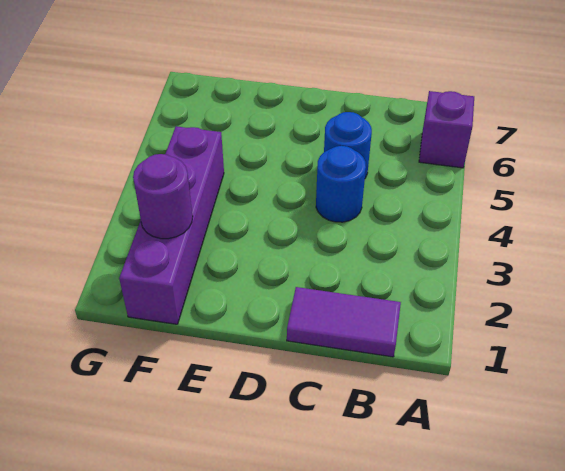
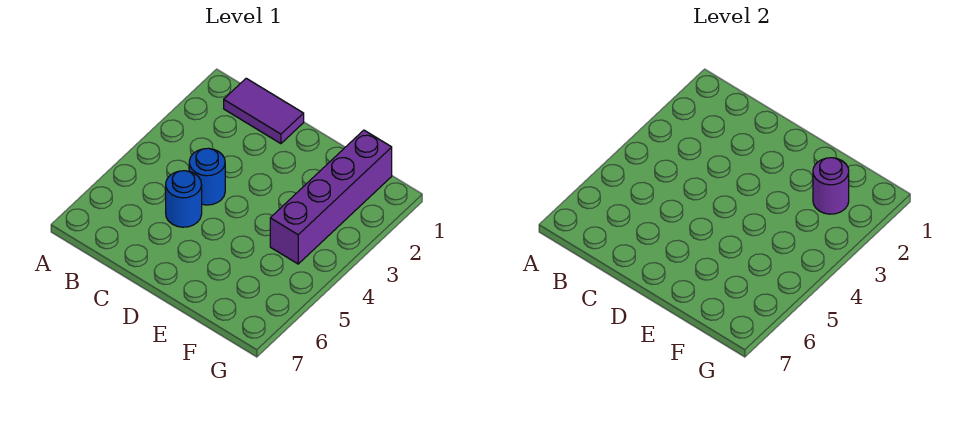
purple brick A6 level 1 -> none

